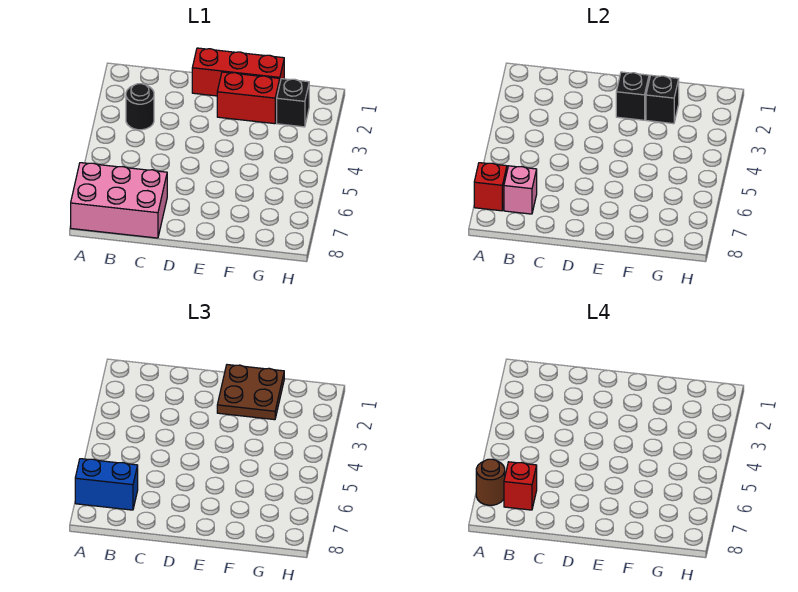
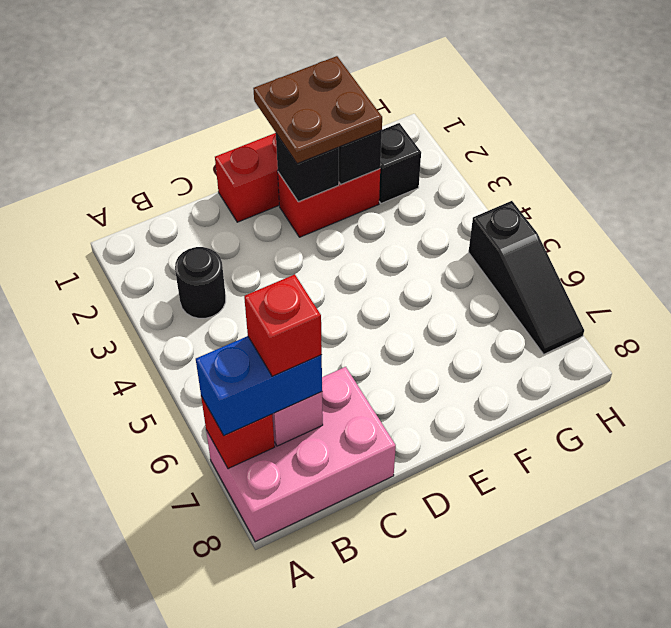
brown round brick A7 level 4 -> none
none -> black slope H5:H7 level 1 top 5

